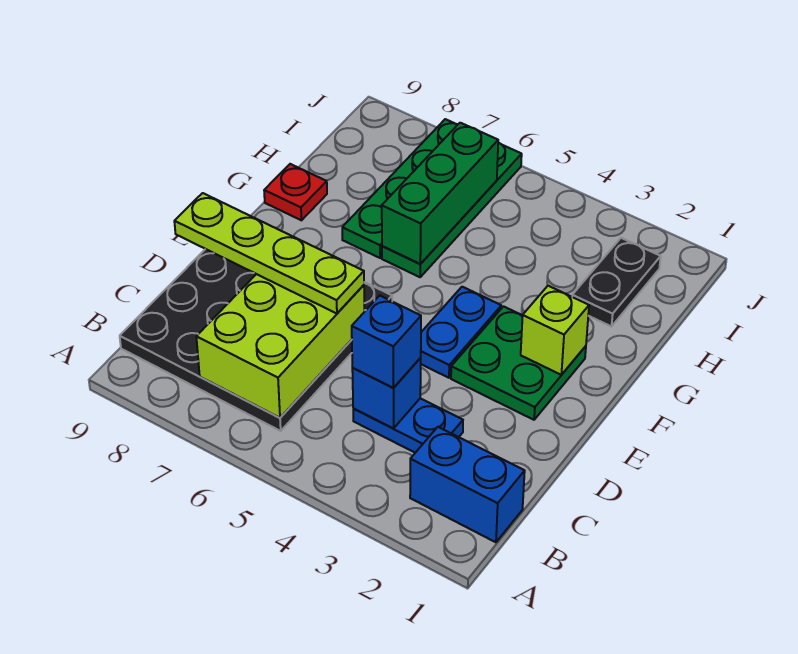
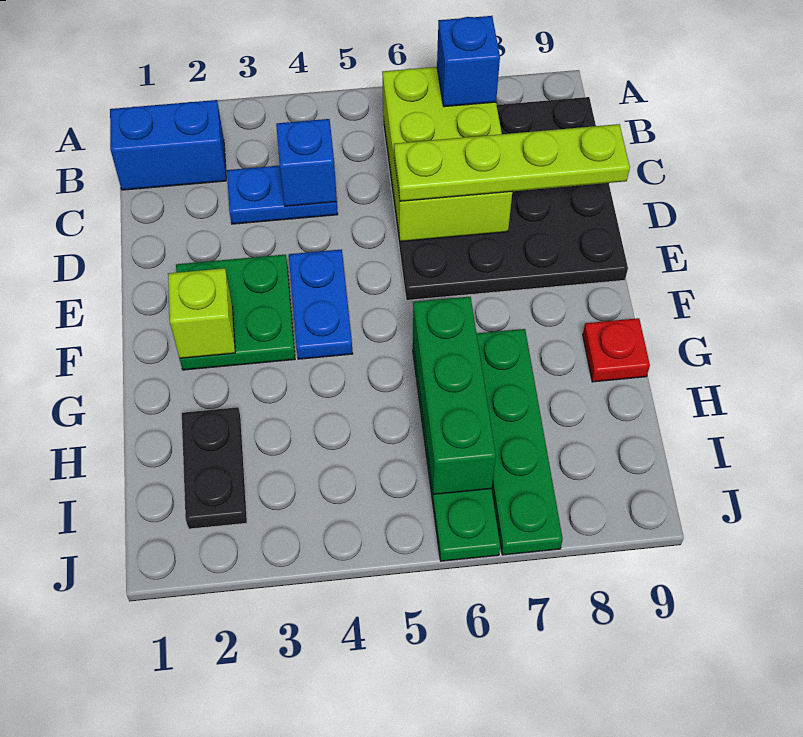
blue brick C4 level 3 -> blue brick B7 level 3

